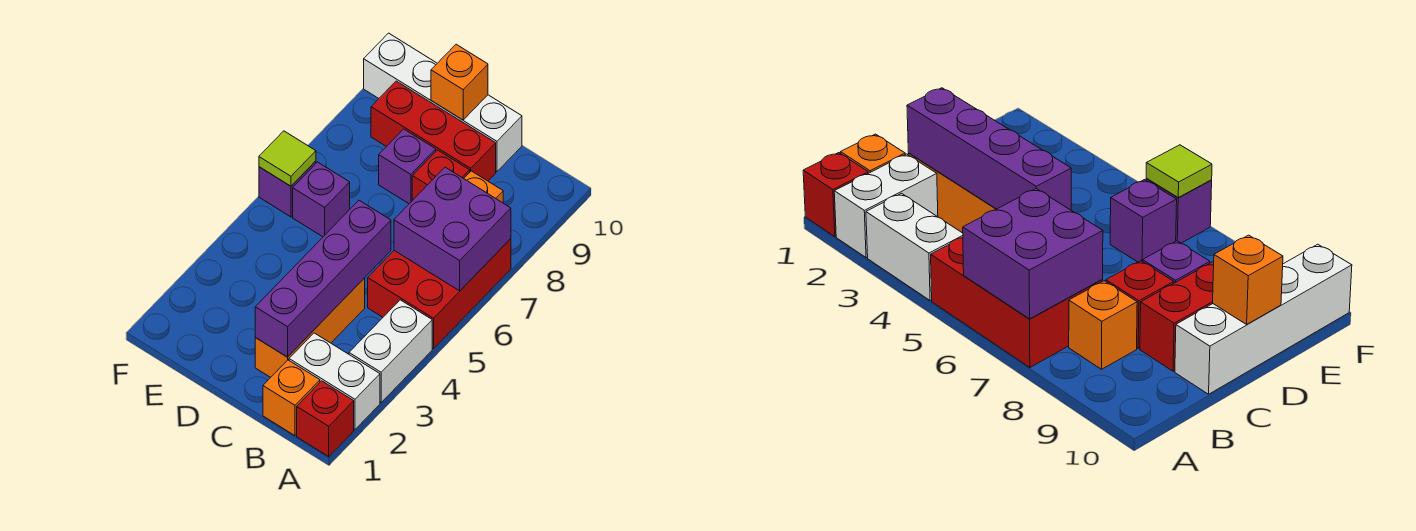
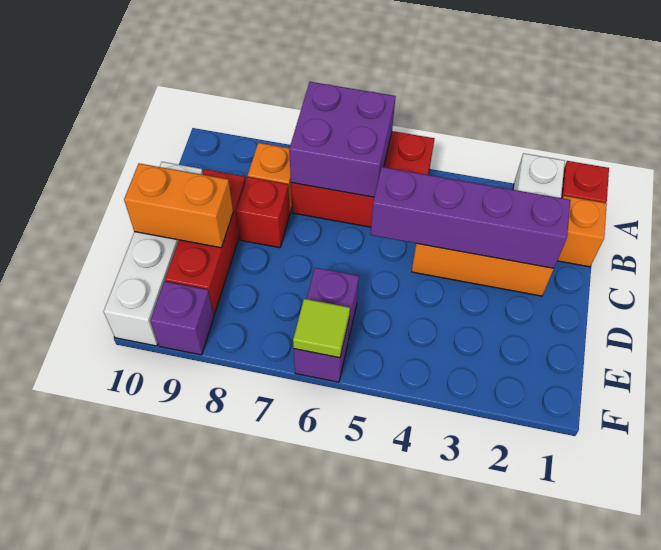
white brick A3:A4 level 1 -> none
purple brick D8 level 1 -> purple brick F9 level 1
orange brick D10 level 2 -> orange brick D9:D10 level 2

